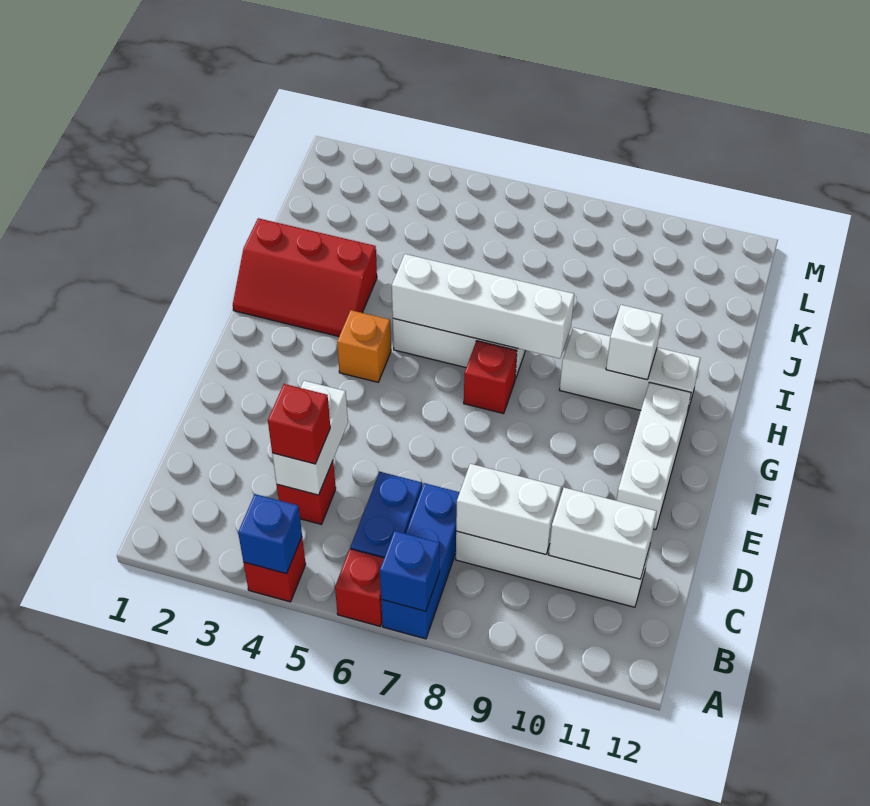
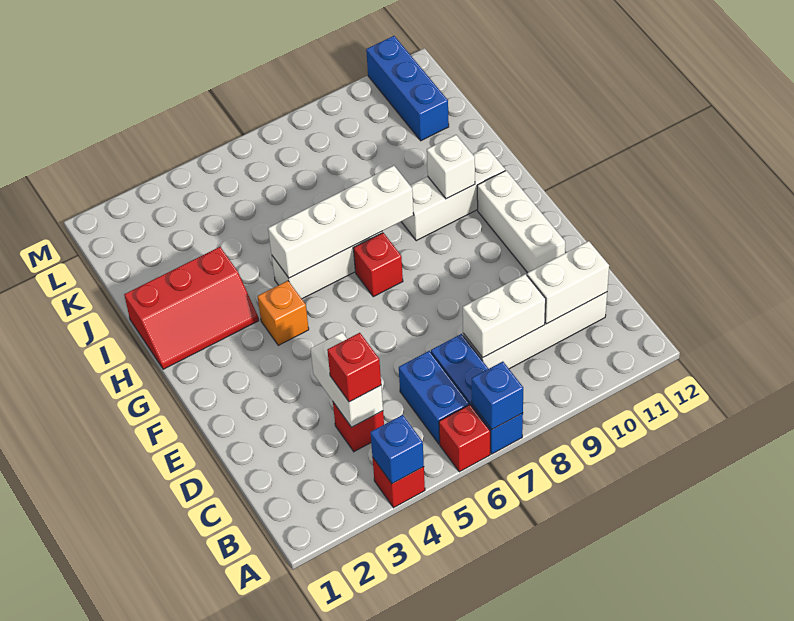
none -> blue brick K11:M11 level 1

